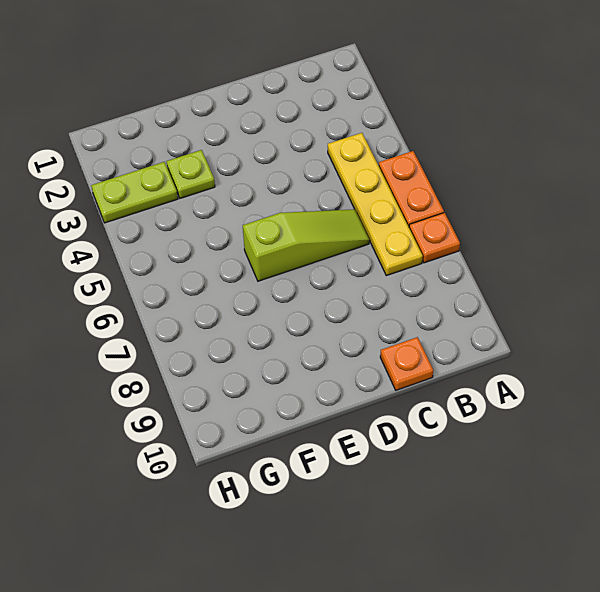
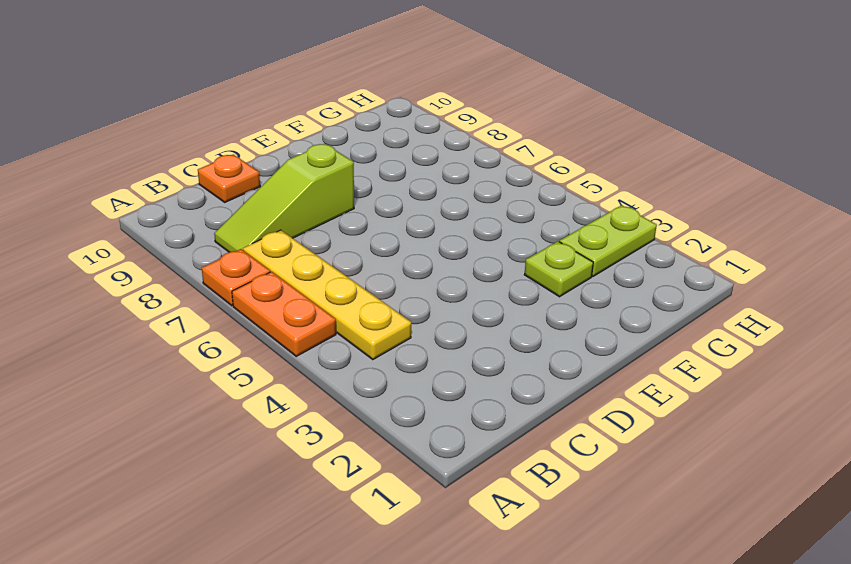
lime slope C6:E6 level 1 top E -> lime slope B8:D8 level 1 top D

